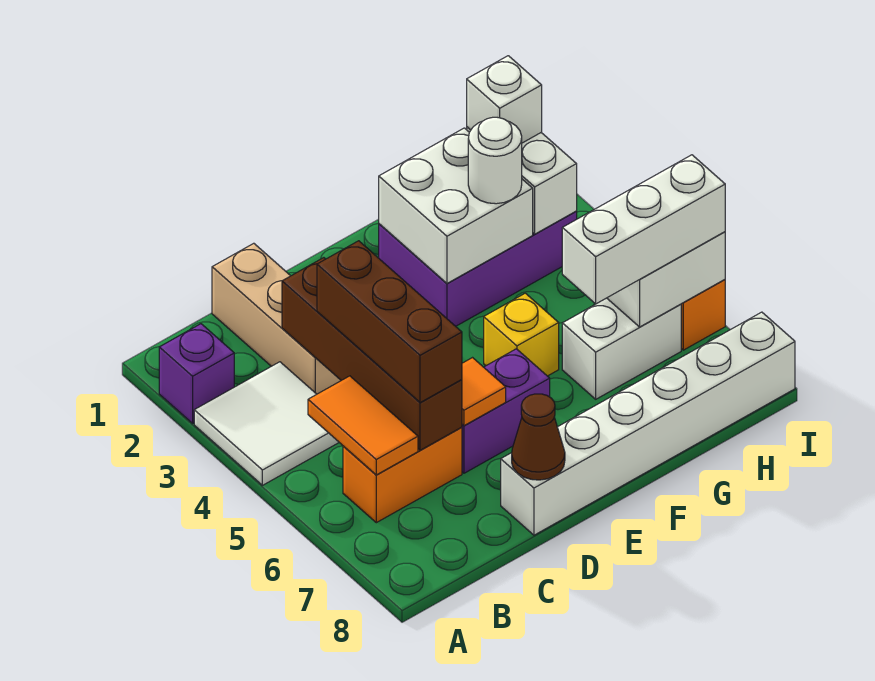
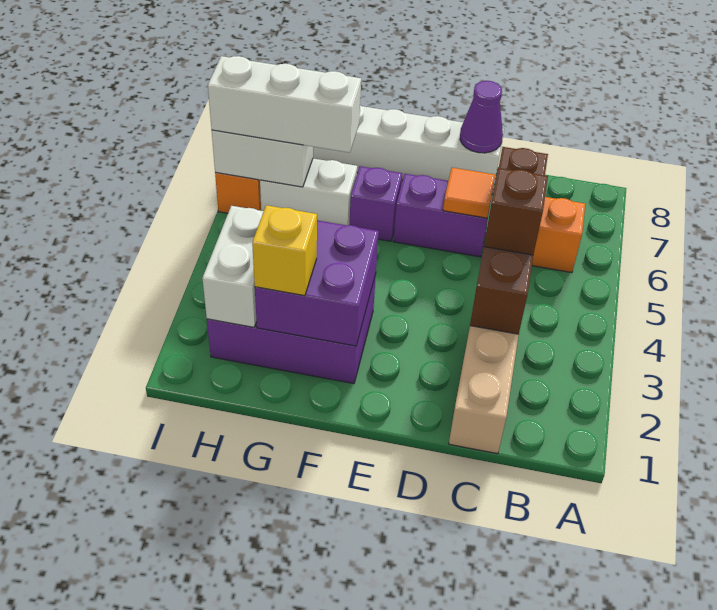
purple brick A2 level 1 -> purple brick F6 level 1
white tile A3:B4 level 1 -> none
orange tile B5:B6 level 2 -> none
brown brick C4:C6 level 3 -> brown brick C4 level 3
brown cone D8 level 2 -> purple cone D8 level 2
white brick F2:G3 level 2 -> purple brick F2:G3 level 2
yellow brick F5 level 1 -> yellow brick G2 level 3
white round brick G3 level 3 -> none
white brick H2 level 3 -> none

